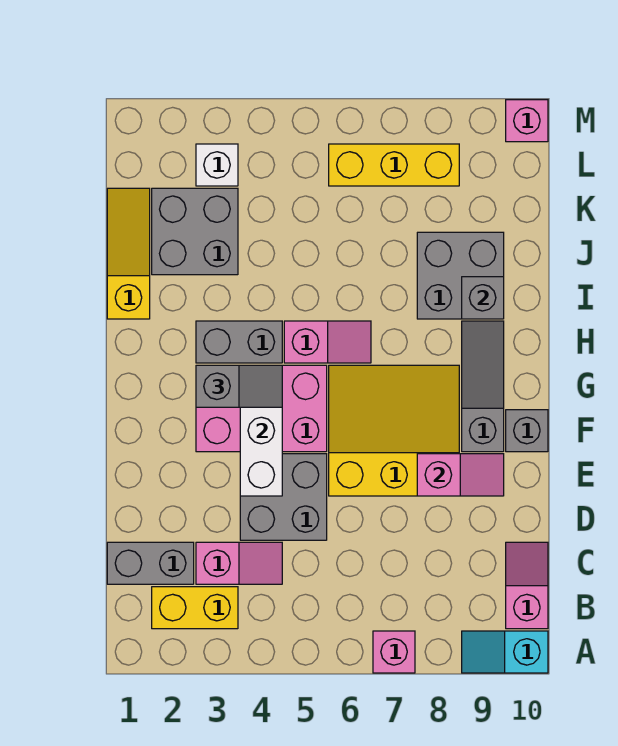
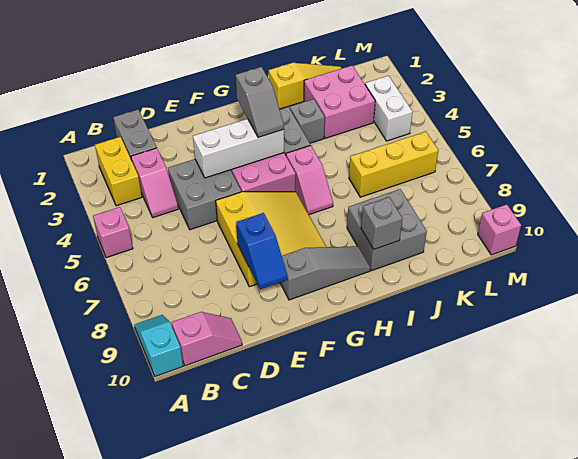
pink brick A7 level 1 -> pink brick A5 level 1
pink slope E8:E9 level 2 top 8 -> blue slope E8:E9 level 2 top 8
grey brick F10 level 1 -> grey brick I3 level 1
grey brick J2:K3 level 1 -> pink brick J2:K3 level 1
white brick L3 level 1 -> white brick L3:L4 level 1
yellow brick L6:L8 level 1 -> yellow brick J6:L6 level 1

